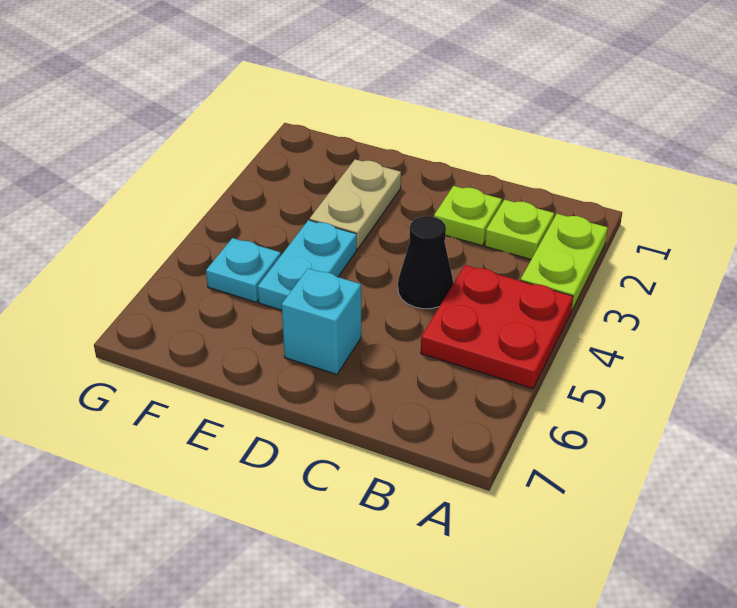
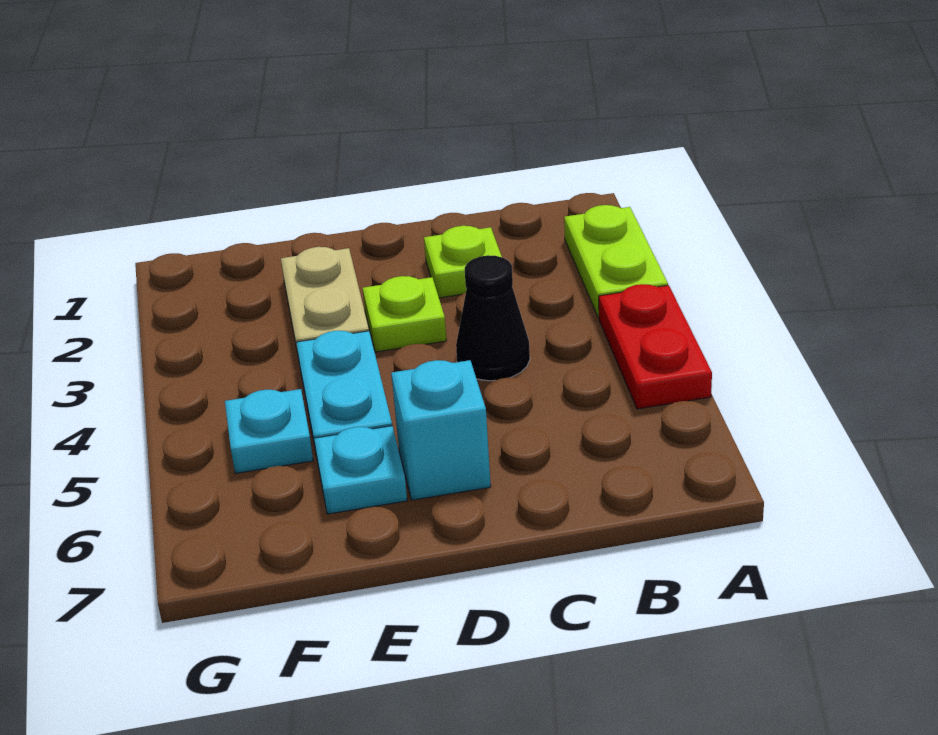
red plate A4:B5 level 1 -> red plate A4:A5 level 1
lime plate B2 level 1 -> lime plate D3 level 1
none -> cyan plate E6 level 1

